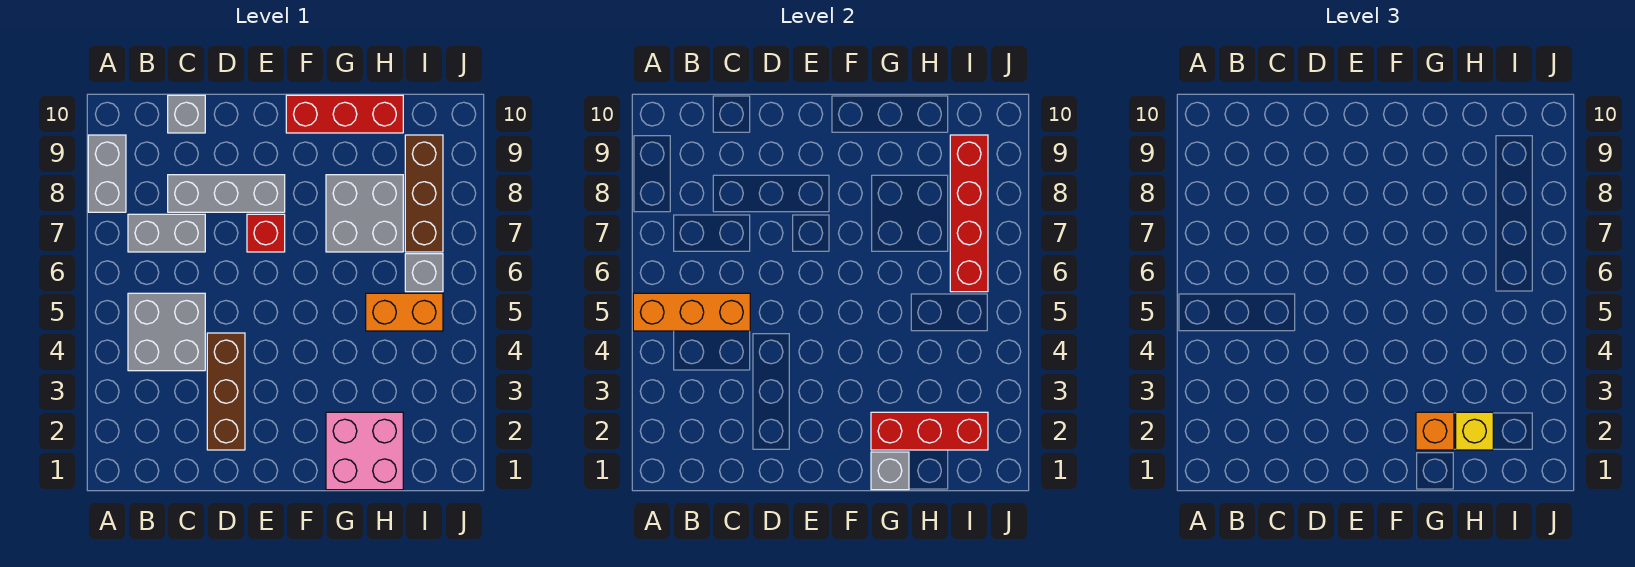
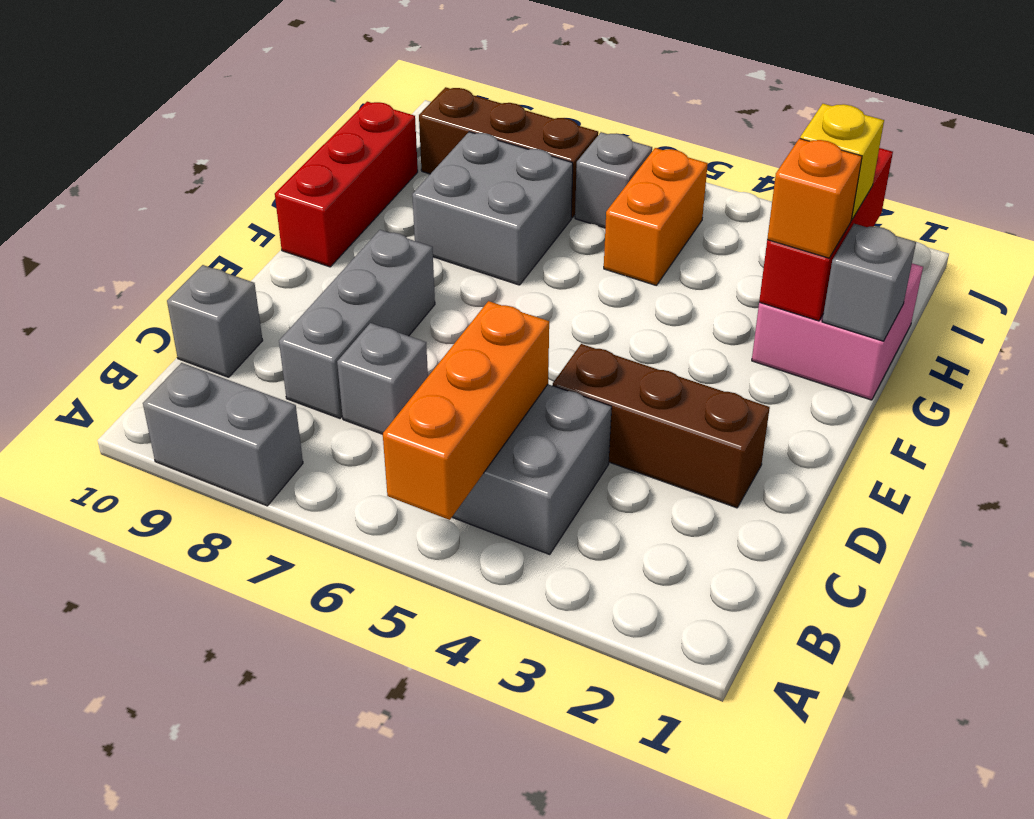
grey brick B7:C7 level 1 -> grey brick C7 level 1
red brick E7 level 1 -> none
red brick I6:I9 level 2 -> none

